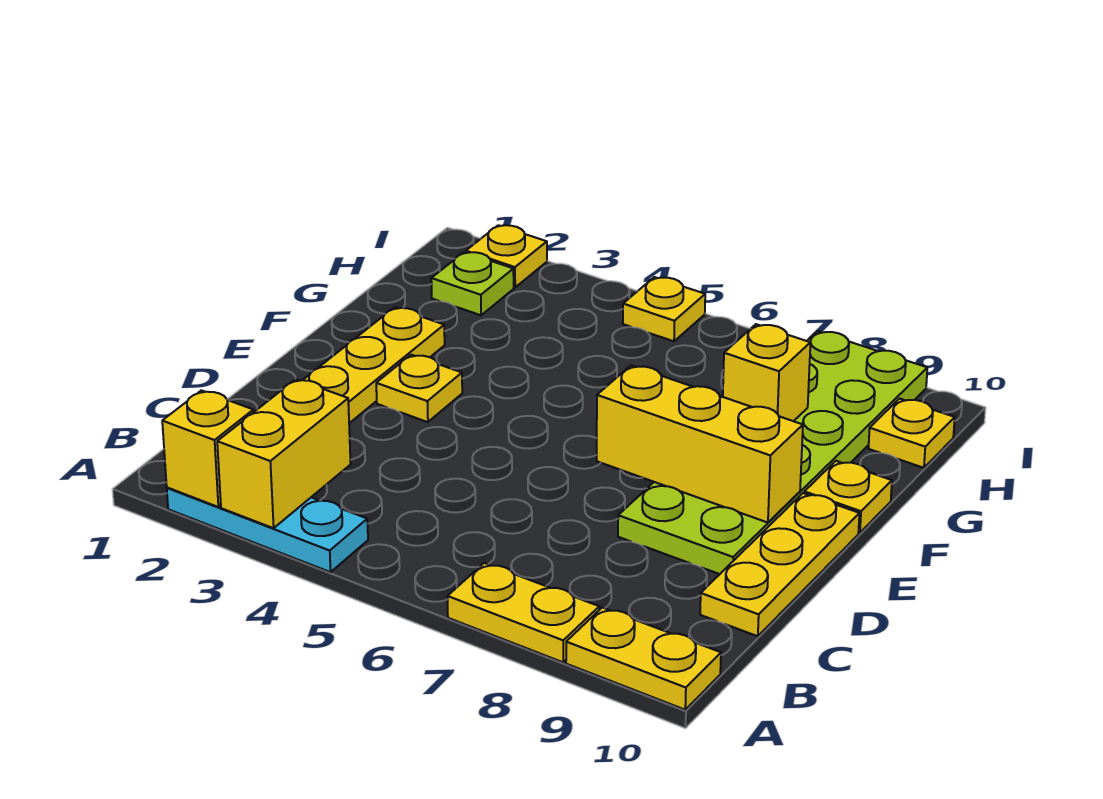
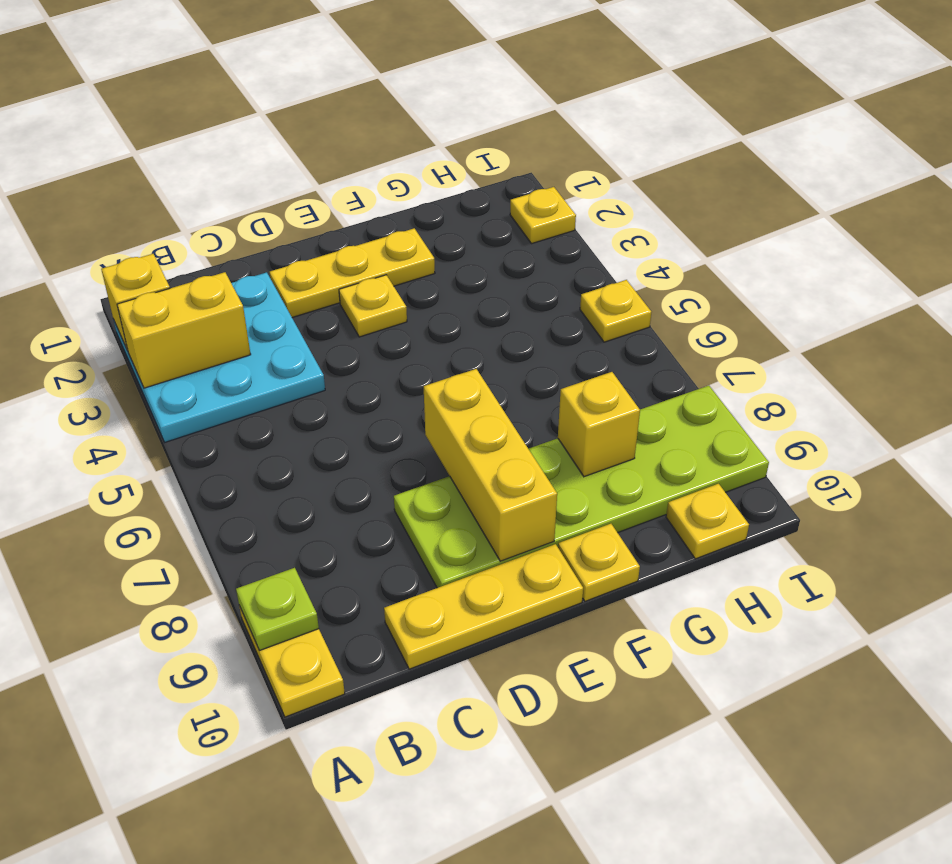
cyan plate A2:A4 level 1 -> cyan plate A2:C4 level 1
yellow plate A7:A8 level 1 -> none
lime plate H2 level 1 -> lime plate A9 level 2

